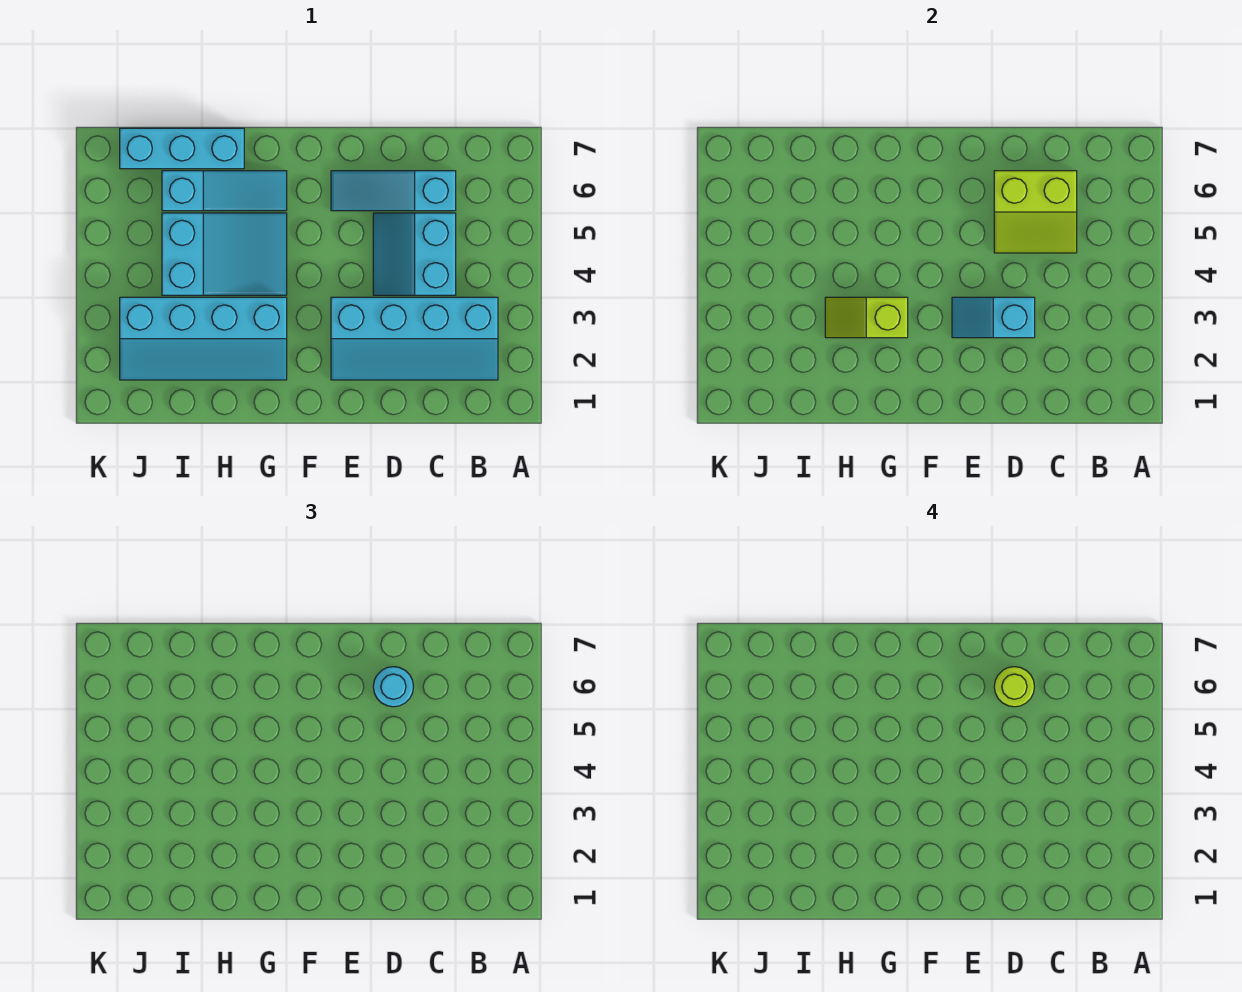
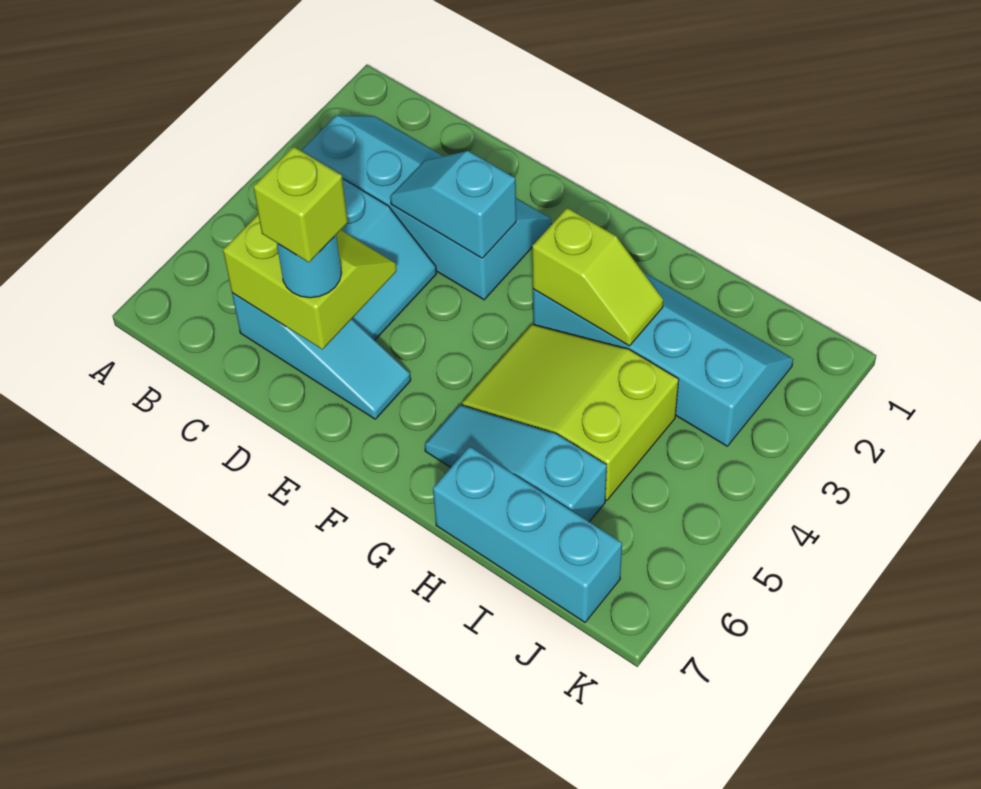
cyan slope D3:E3 level 2 top D -> cyan slope D3:E3 level 2 top E
lime round brick D6 level 4 -> lime brick D6 level 4
cyan slope G4:I5 level 1 top I -> lime slope G4:I5 level 1 top I

